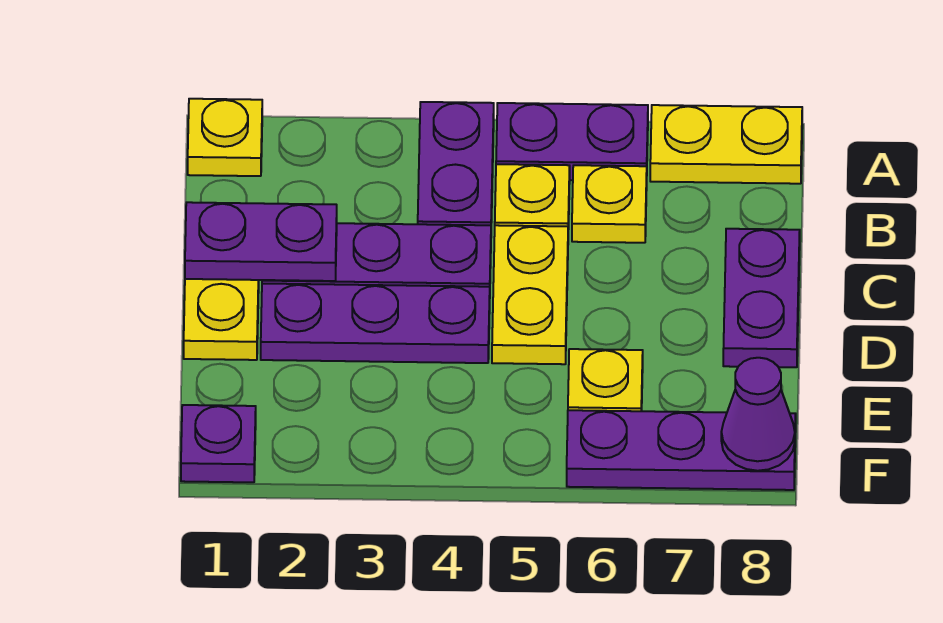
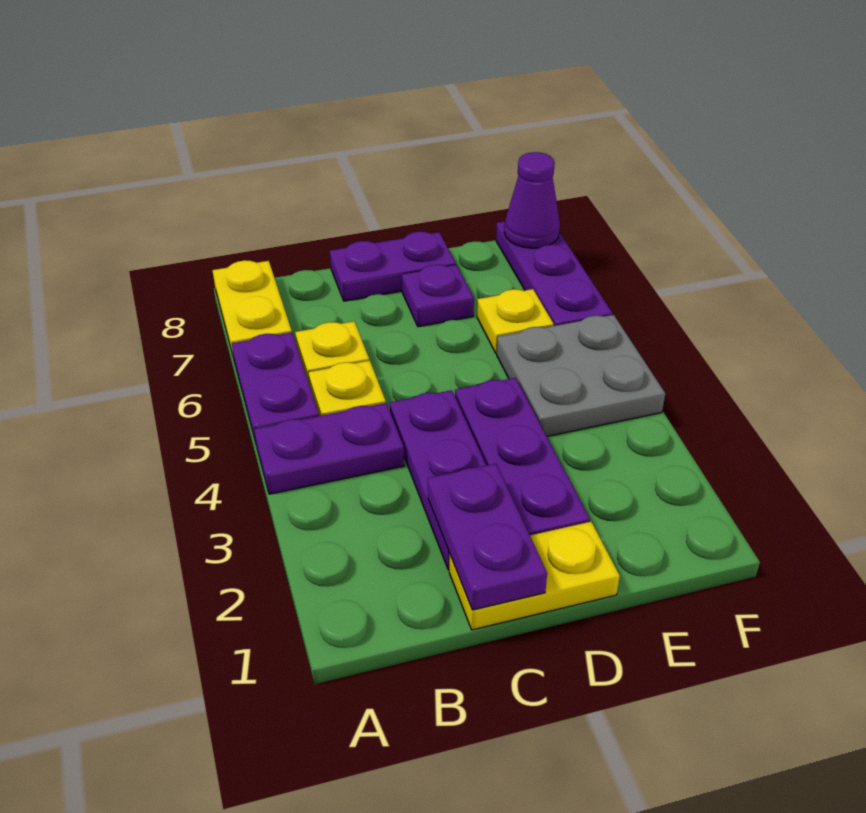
yellow plate A1 level 1 -> none
yellow plate C5:D5 level 1 -> none
none -> grey plate E4:F5 level 1
purple plate F1 level 1 -> purple plate D7 level 1

